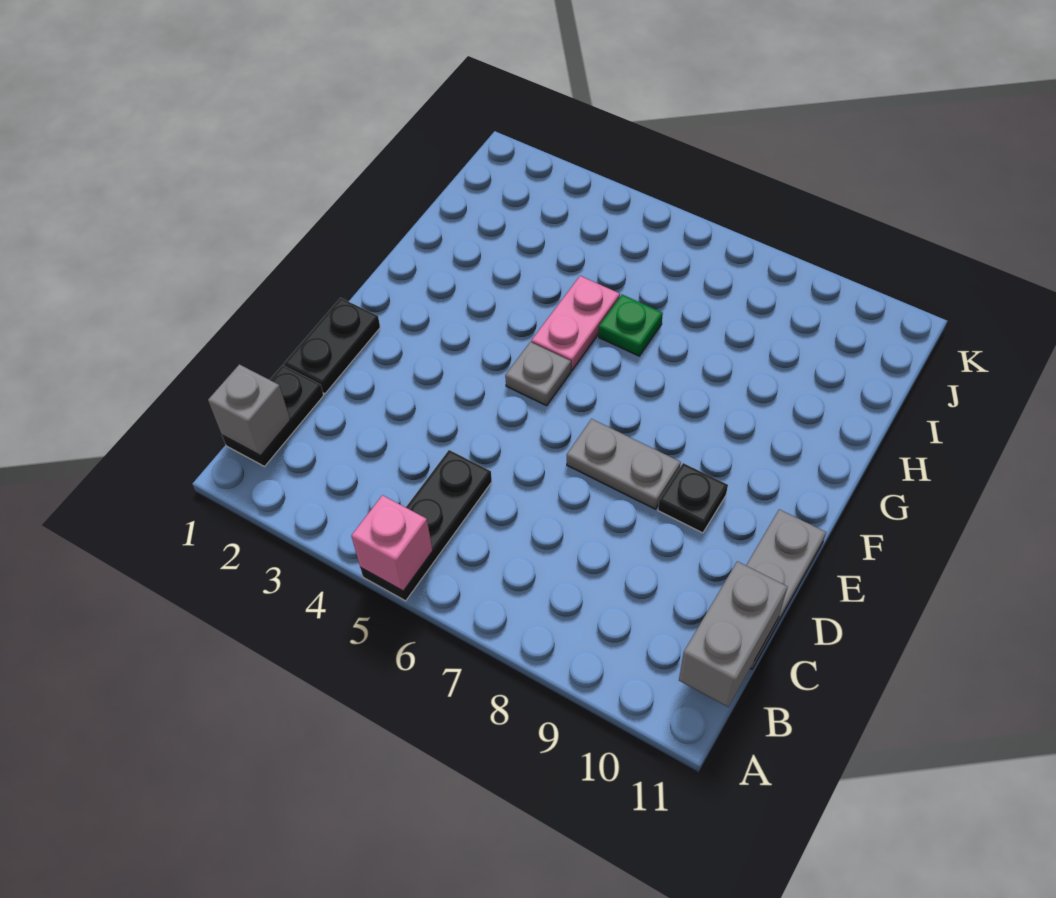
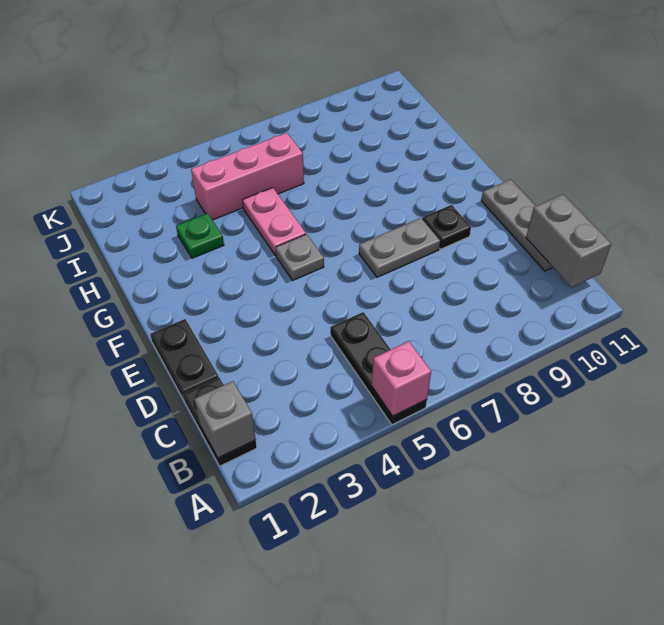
green plate H6 level 1 -> green plate H3 level 1
none -> pink brick I4:I6 level 1

